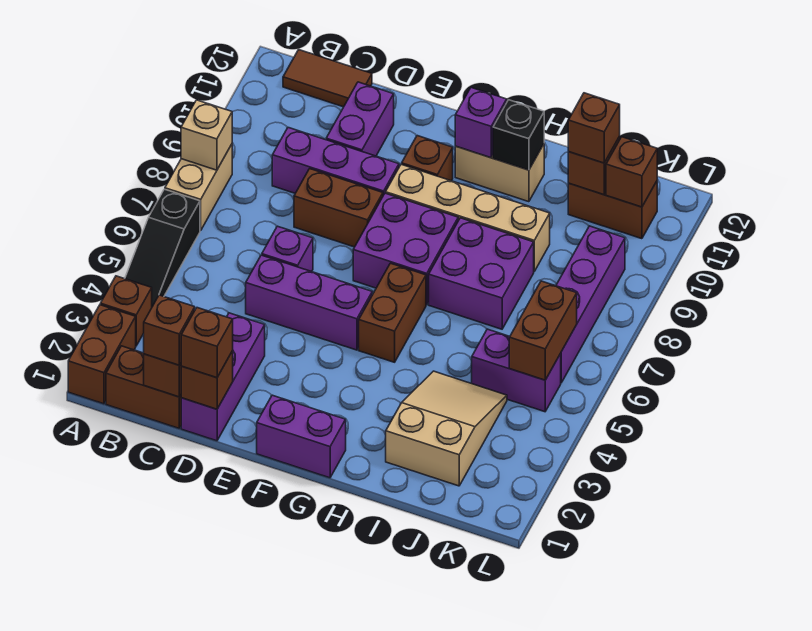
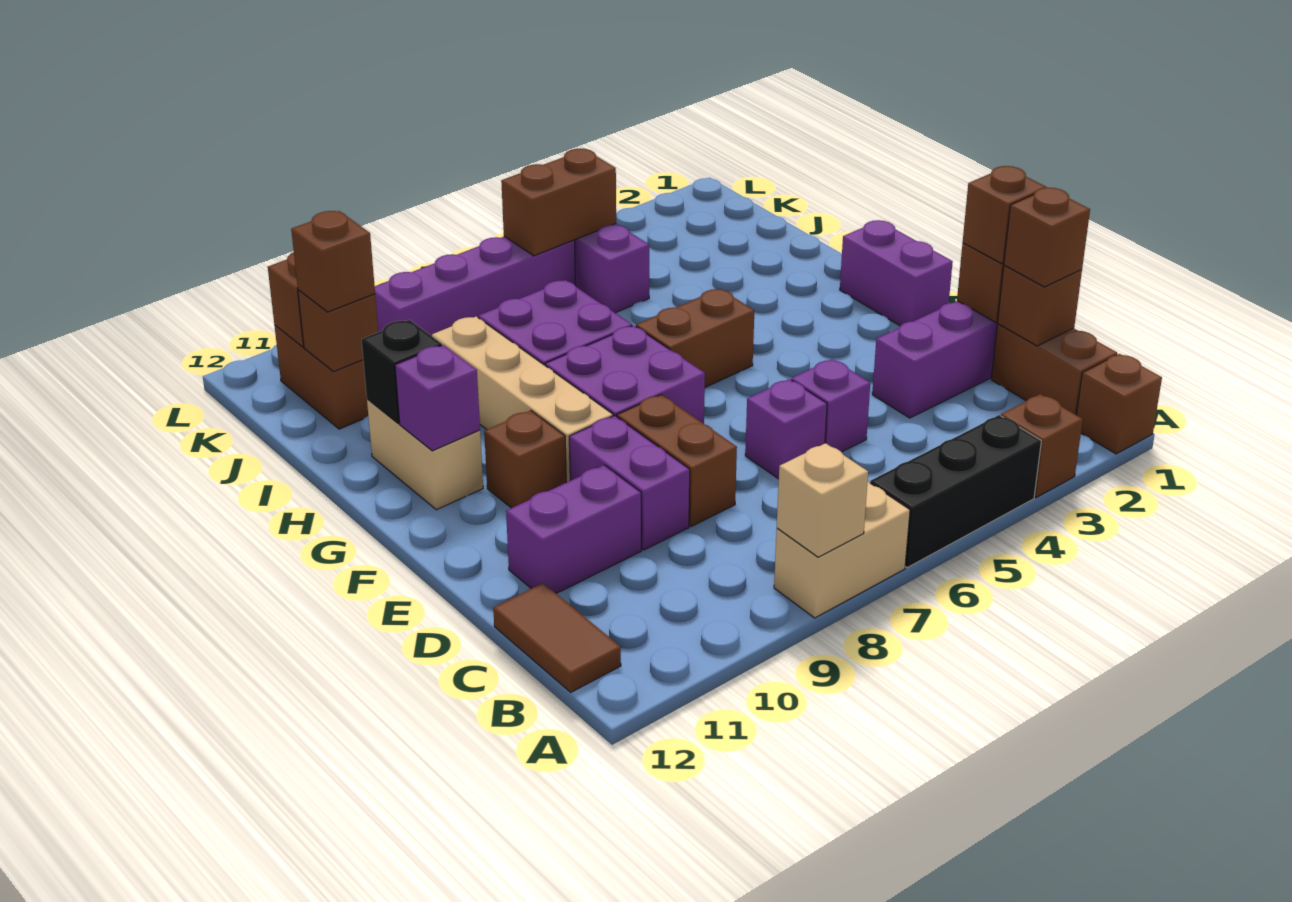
brown brick A1:A2 level 1 -> brown brick A1 level 1
black slope A4:A6 level 1 top 6 -> black brick A4:A6 level 1
purple brick C9:E9 level 1 -> purple brick D9:E9 level 1
purple brick D5:F5 level 1 -> purple brick D5 level 1
tan slope I2:J4 level 1 top 2 -> none

